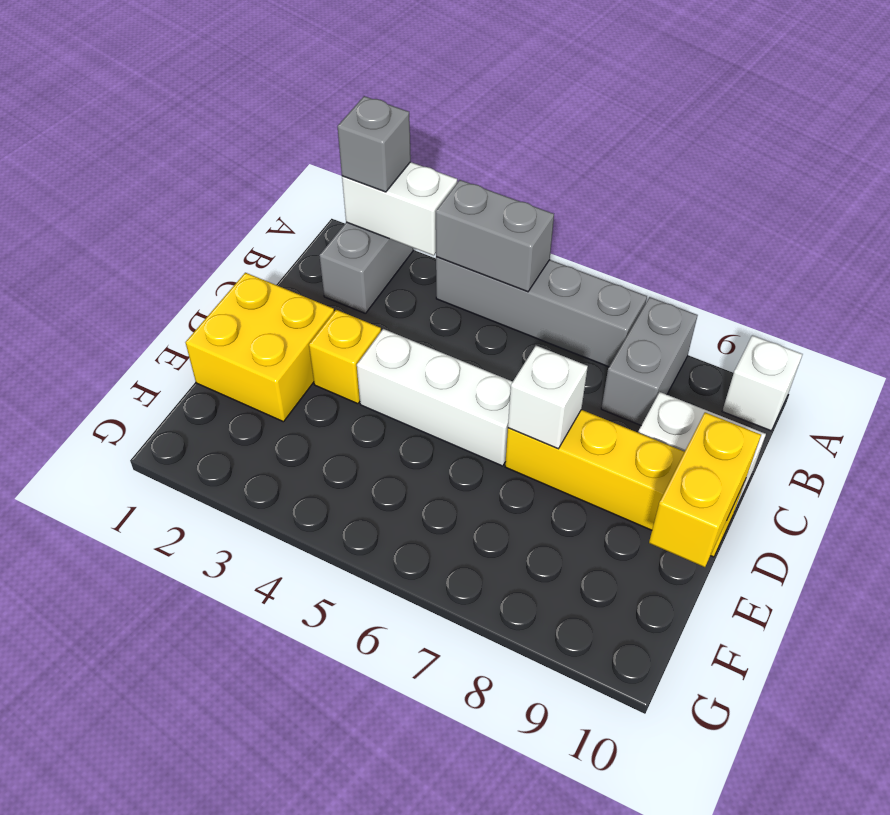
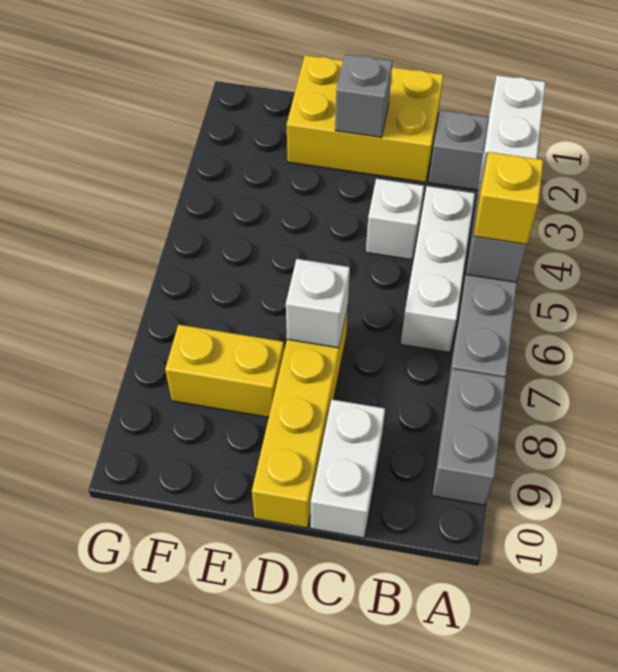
grey brick A2 level 3 -> grey brick D2 level 2
grey brick A8:B8 level 1 -> grey brick A8:A9 level 1
white brick A10 level 1 -> white brick C4 level 1
yellow brick D1:E2 level 1 -> yellow brick C1:E2 level 1
yellow brick D3 level 1 -> yellow brick A5 level 3
white brick D4:D6 level 1 -> white brick B4:B6 level 1
yellow brick D10:E10 level 2 -> yellow brick E8:F8 level 1

